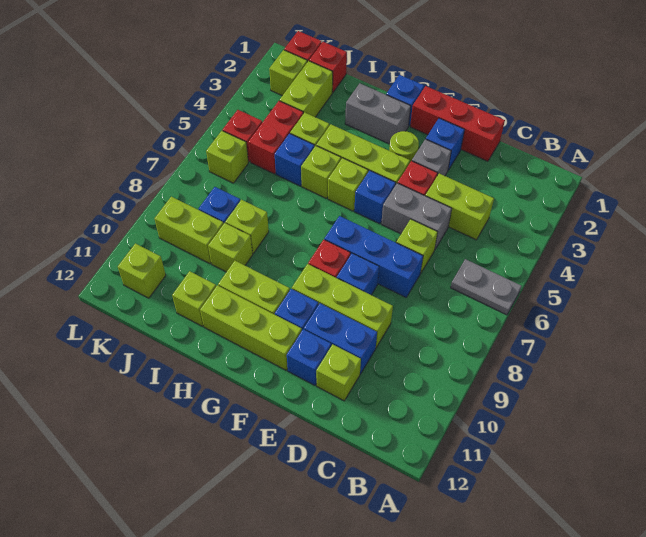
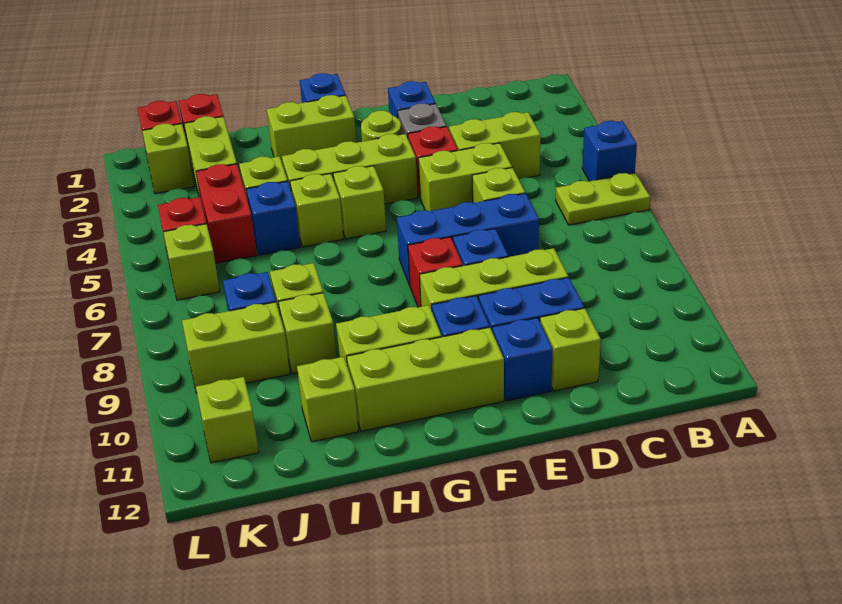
grey plate A6:B6 level 1 -> lime plate A6:B6 level 1
red brick D1:F1 level 1 -> none
grey brick D5:E5 level 1 -> lime brick D5:E5 level 1
blue brick F5 level 1 -> blue brick A5 level 1
grey brick G2:H2 level 1 -> lime brick G2:H2 level 1

